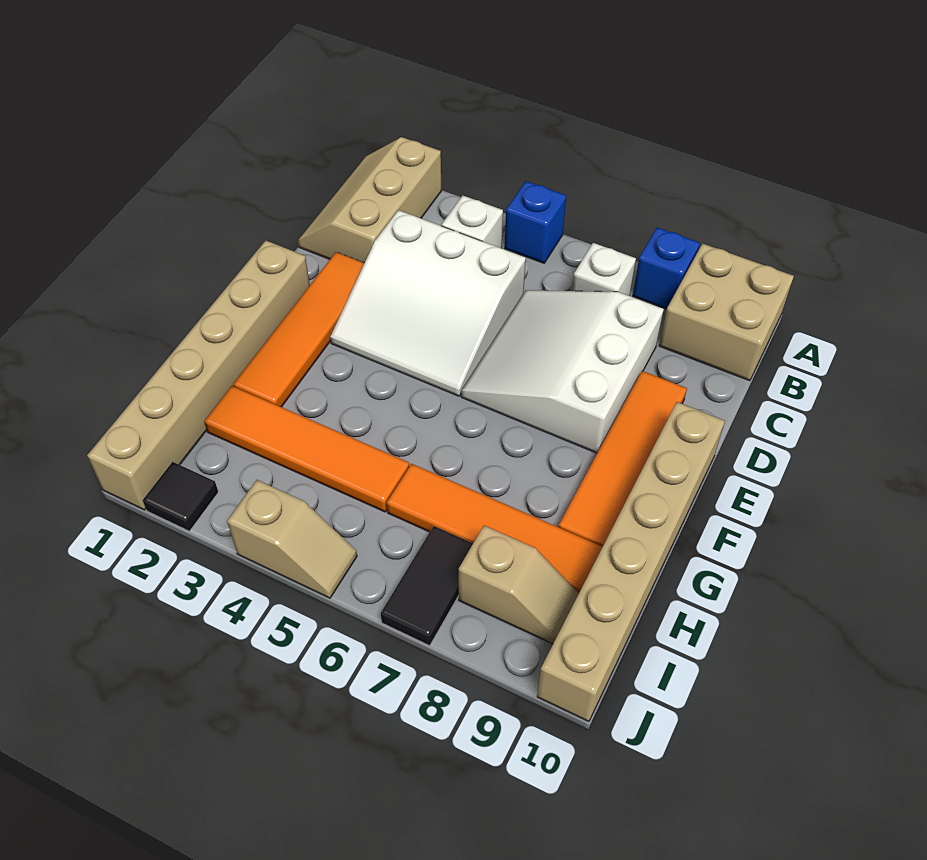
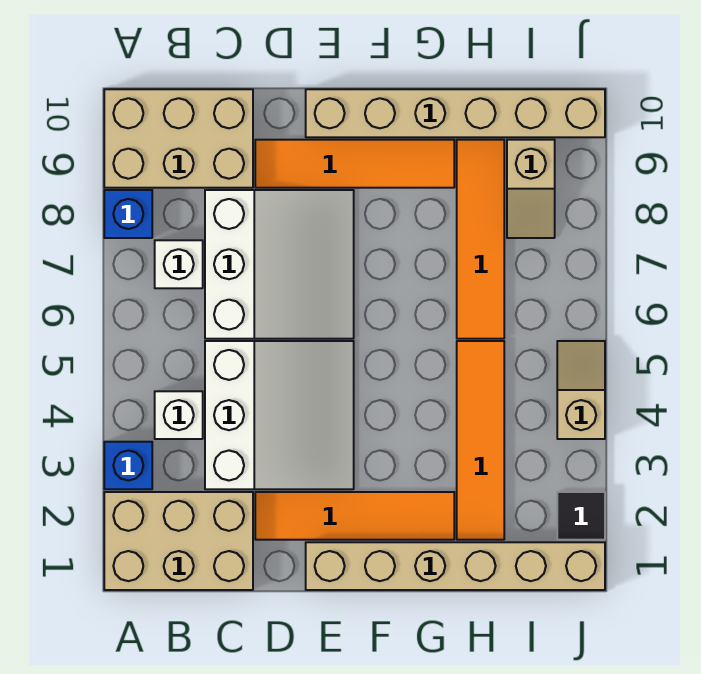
tan slope A1:C2 level 1 top 2 -> tan brick A1:C2 level 1
blue brick A5 level 1 -> blue brick A3 level 1
tan brick A9:B10 level 1 -> tan brick A9:C10 level 1
white slope C6:E8 level 1 top 8 -> white slope C6:E8 level 1 top C
black tile I7:J7 level 1 -> none
tan slope I8:I9 level 1 top 8 -> tan slope I8:I9 level 1 top 9

